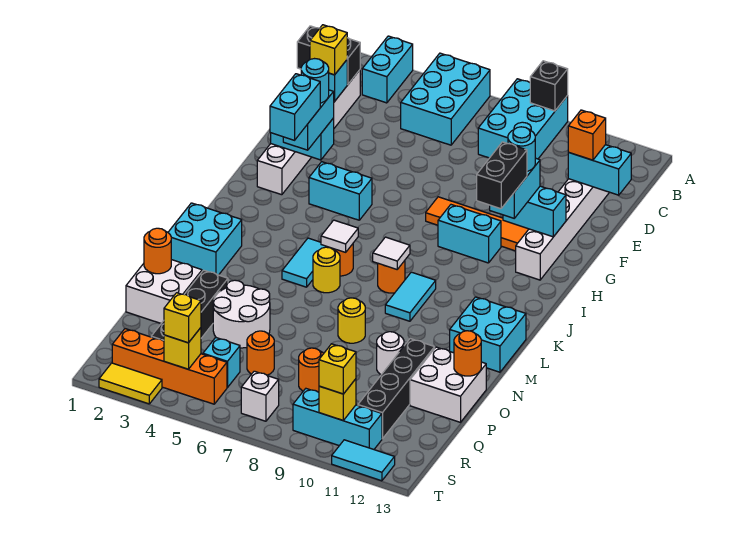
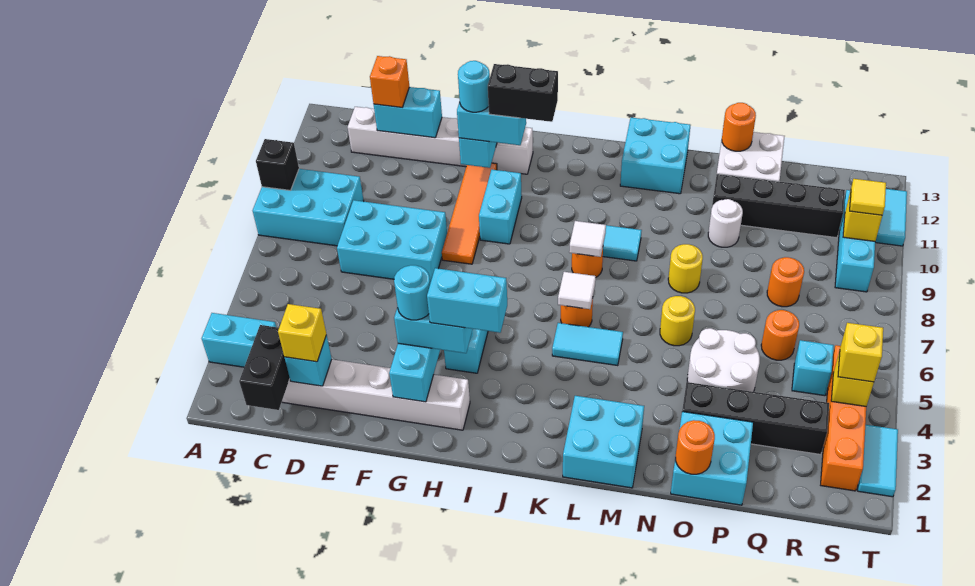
cyan brick A5:C6 level 1 -> cyan brick D7:F8 level 1
cyan brick D12:D13 level 2 -> cyan brick D12:E12 level 2
yellow round brick L6 level 1 -> yellow round brick N6 level 1
white brick O1:P2 level 1 -> cyan brick O1:P2 level 1
white brick S7 level 1 -> none
yellow brick S10 level 3 -> yellow tile S10 level 3
yellow tile T2:T3 level 1 -> cyan tile T2:T3 level 1

